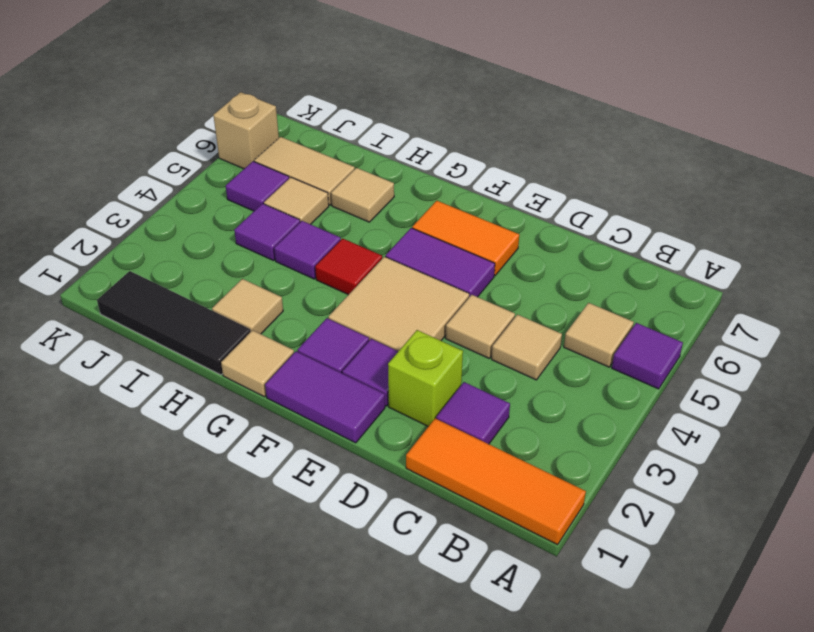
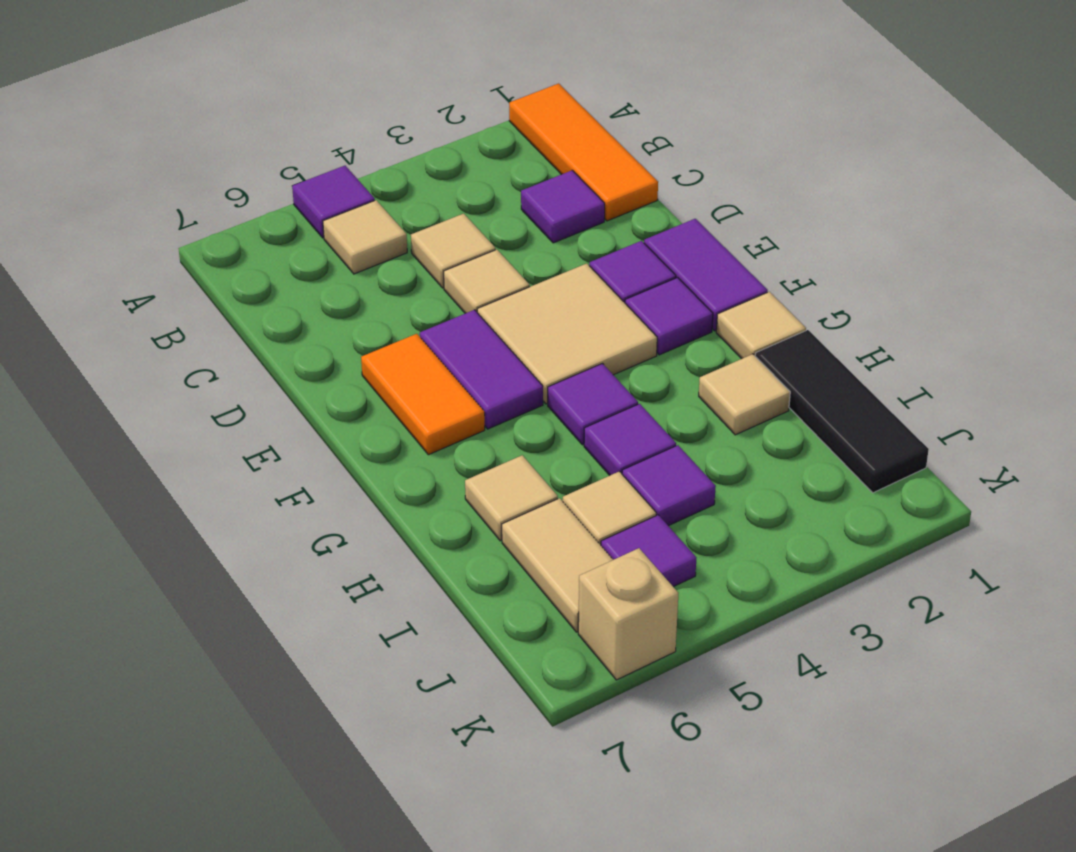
lime brick D2 level 1 -> none
red tile G4 level 1 -> purple tile G4 level 1

